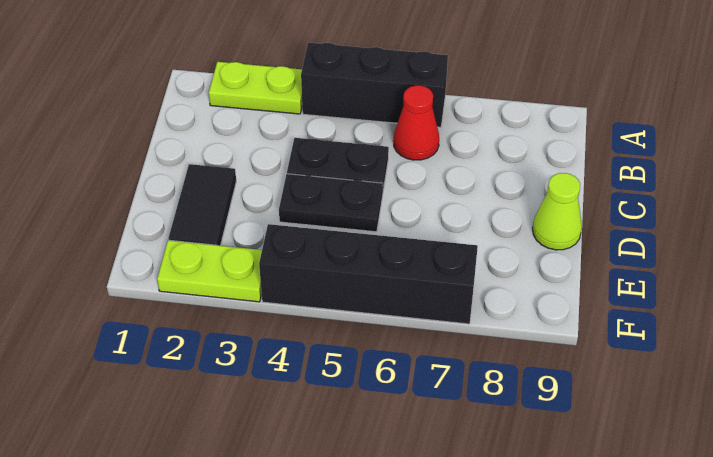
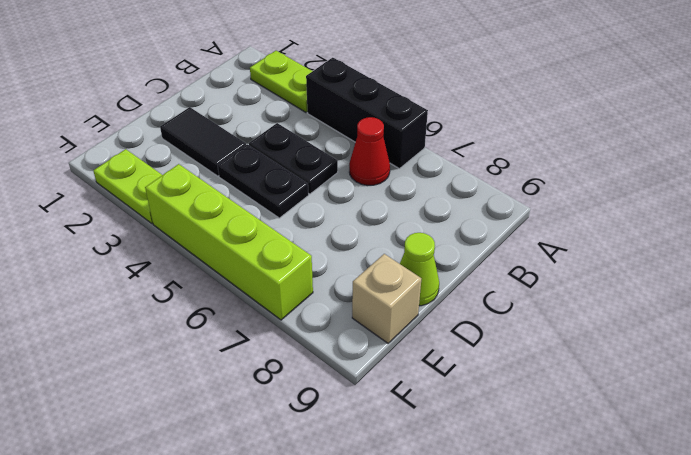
black tile D2:E2 level 1 -> black tile D2:D3 level 1
none -> tan brick E9 level 1
black brick F4:F7 level 1 -> lime brick F4:F7 level 1

